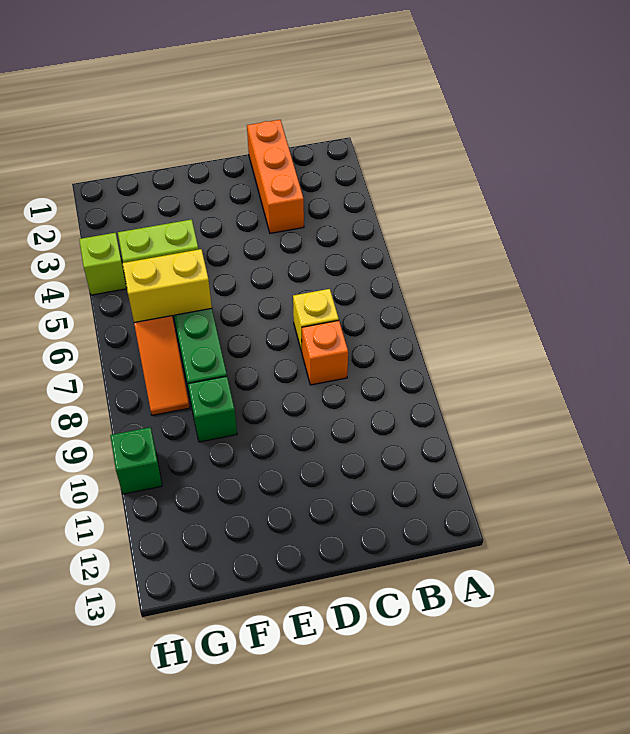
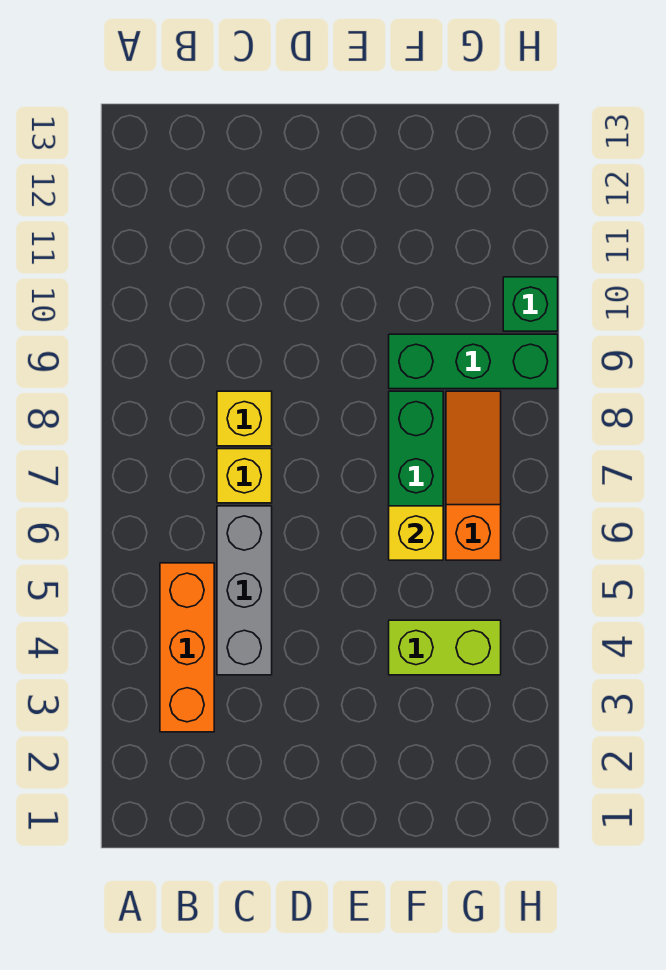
orange brick C1:C3 level 1 -> orange brick B3:B5 level 1
none -> grey brick C4:C6 level 1
orange brick C8 level 1 -> yellow brick C8 level 1
yellow brick F6:G6 level 2 -> yellow brick F6 level 2
green brick F9 level 1 -> green brick F9:H9 level 1
lime brick H4 level 1 -> none

